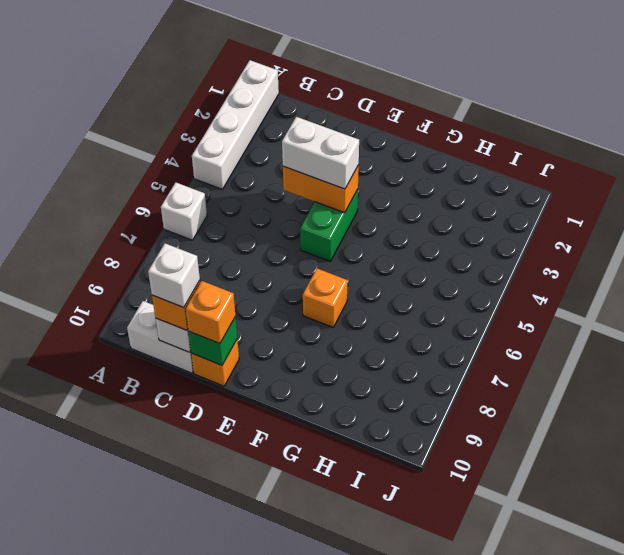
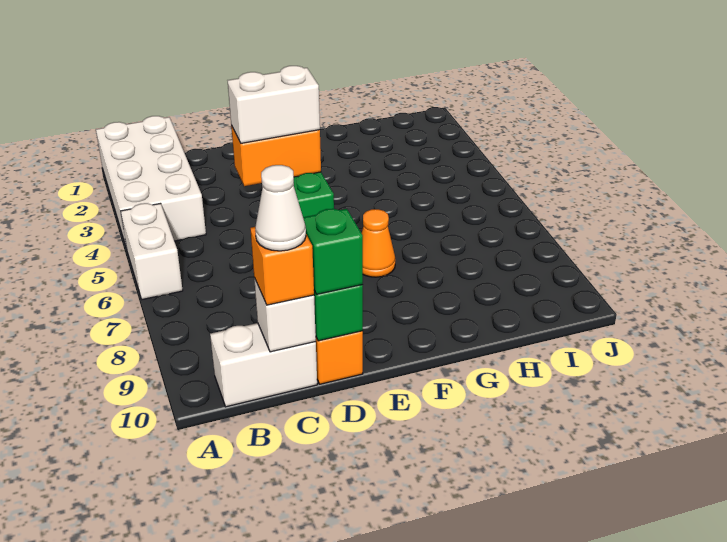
white brick A1:A4 level 1 -> white brick A1:B4 level 1
white brick A6 level 1 -> white brick A5:A6 level 1
white brick C10 level 4 -> white cone C10 level 4
orange brick D10 level 3 -> green brick D10 level 3
orange brick F7 level 1 -> orange cone F7 level 1

